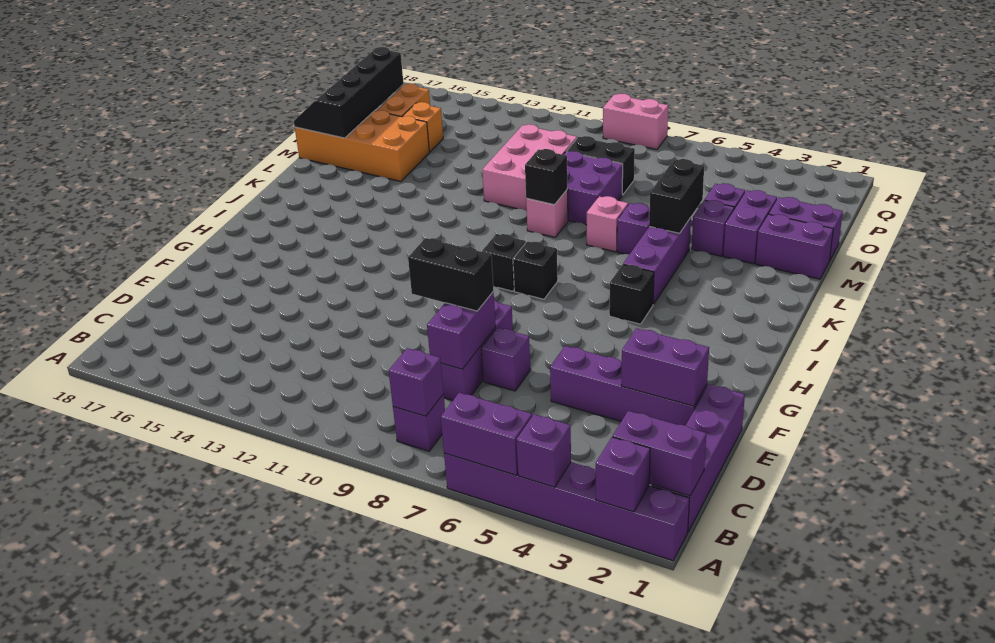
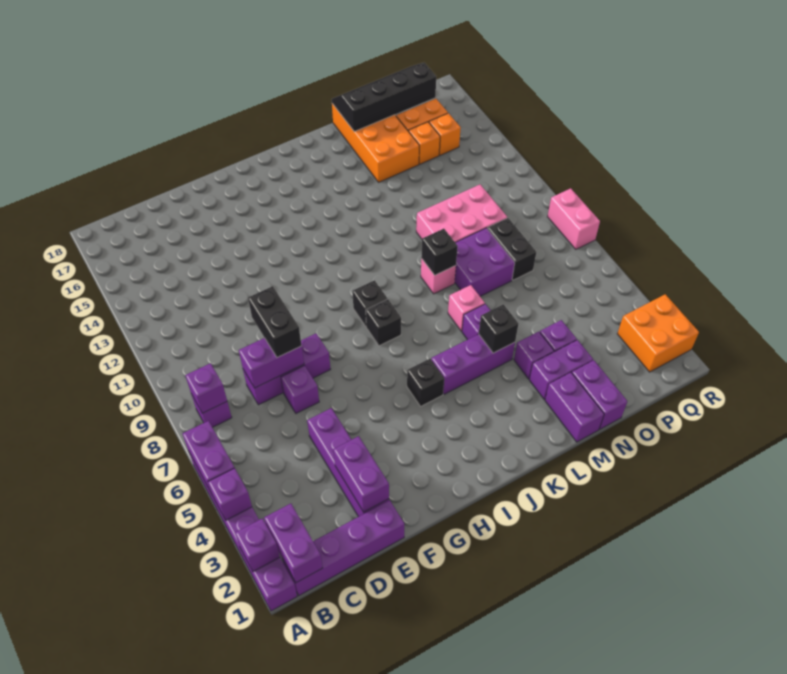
black brick L5:M5 level 2 -> black brick L5 level 2
none -> orange brick P15 level 1
none -> orange brick Q2:R3 level 1

